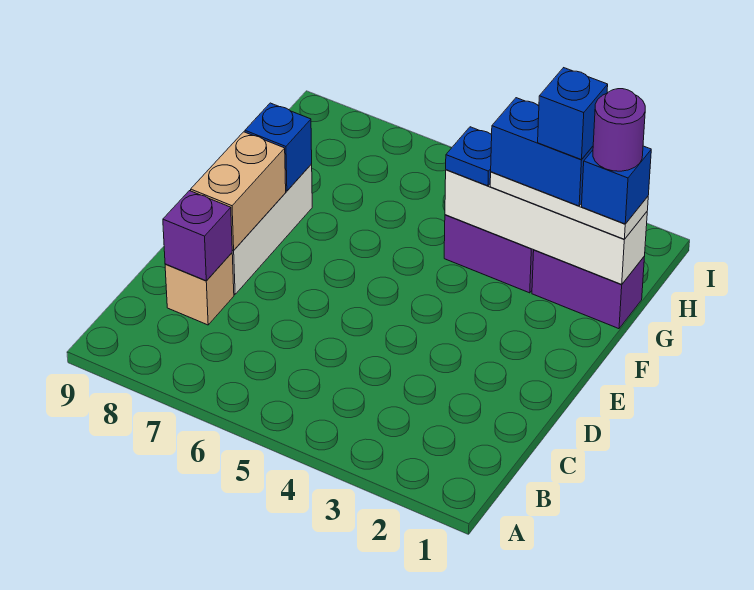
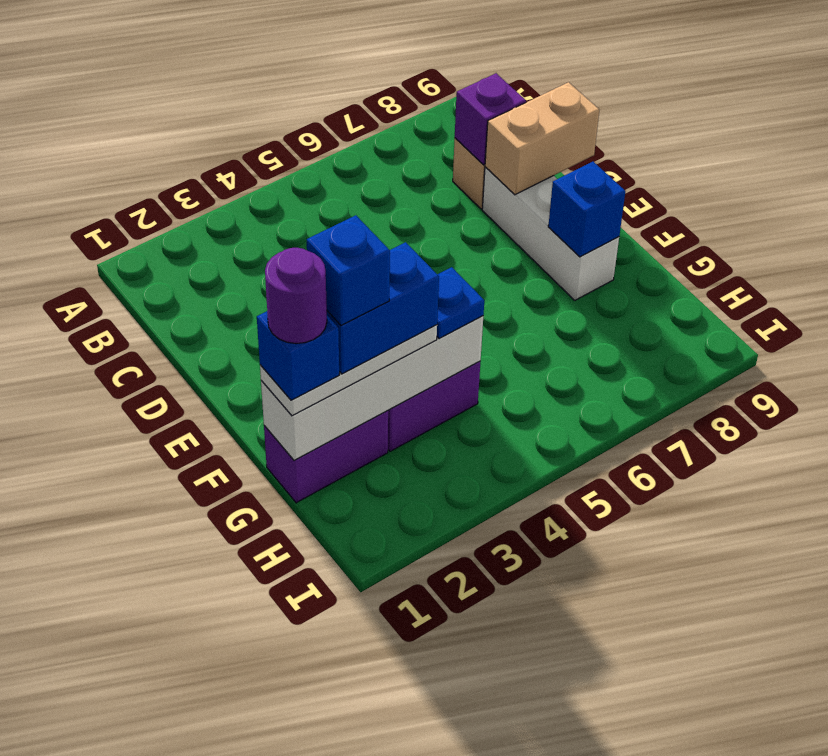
tan brick D8:E8 level 2 -> tan brick D8:D9 level 2

